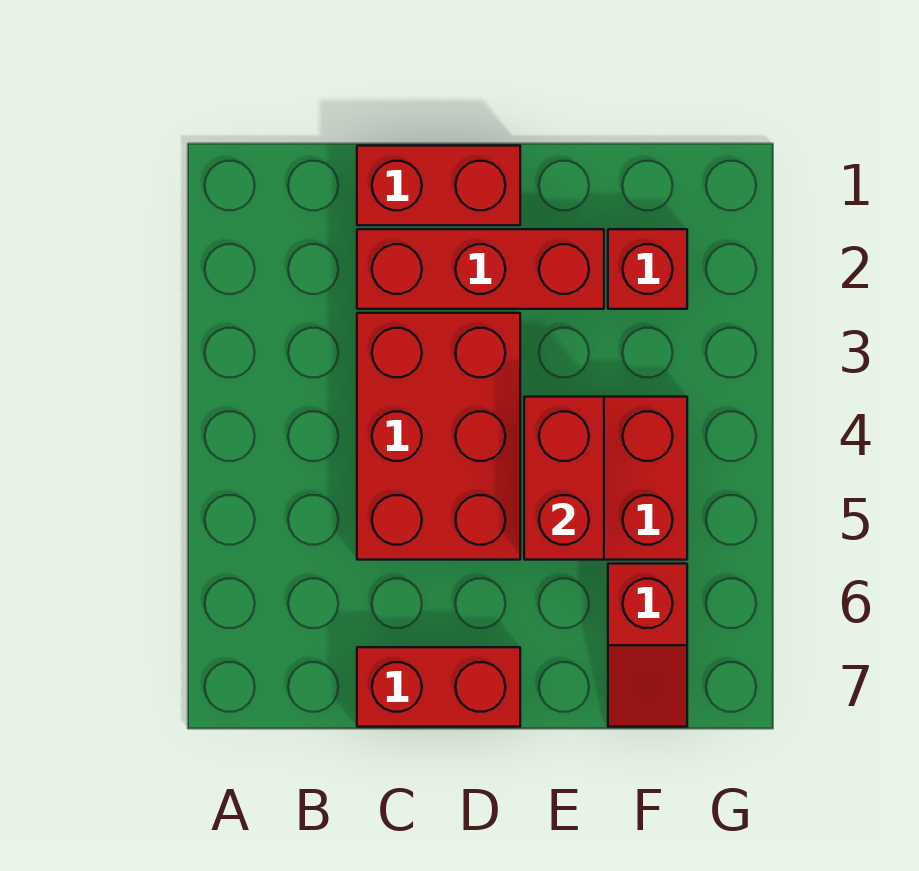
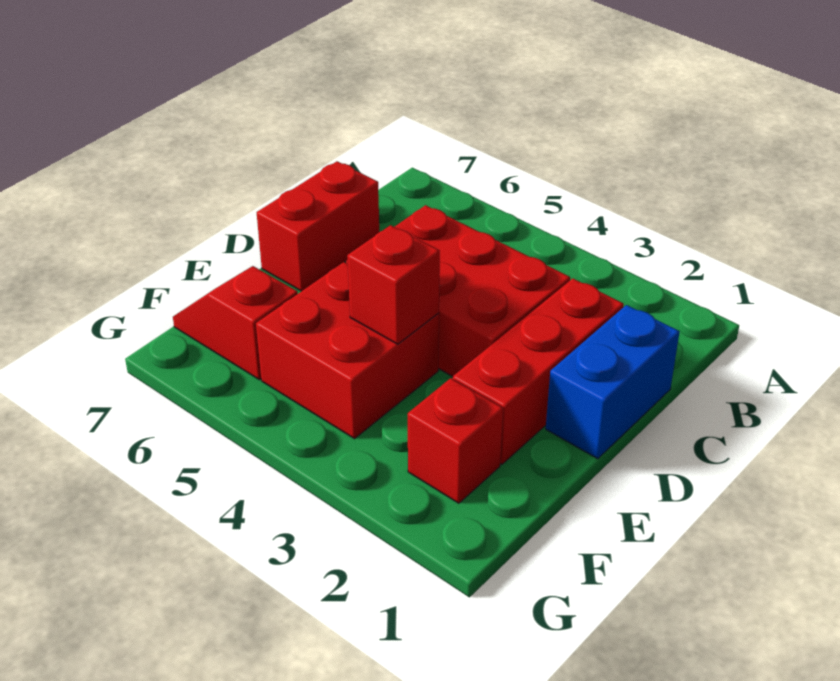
red brick C1:D1 level 1 -> blue brick C1:D1 level 1
red brick E4:E5 level 2 -> red brick E4 level 2

